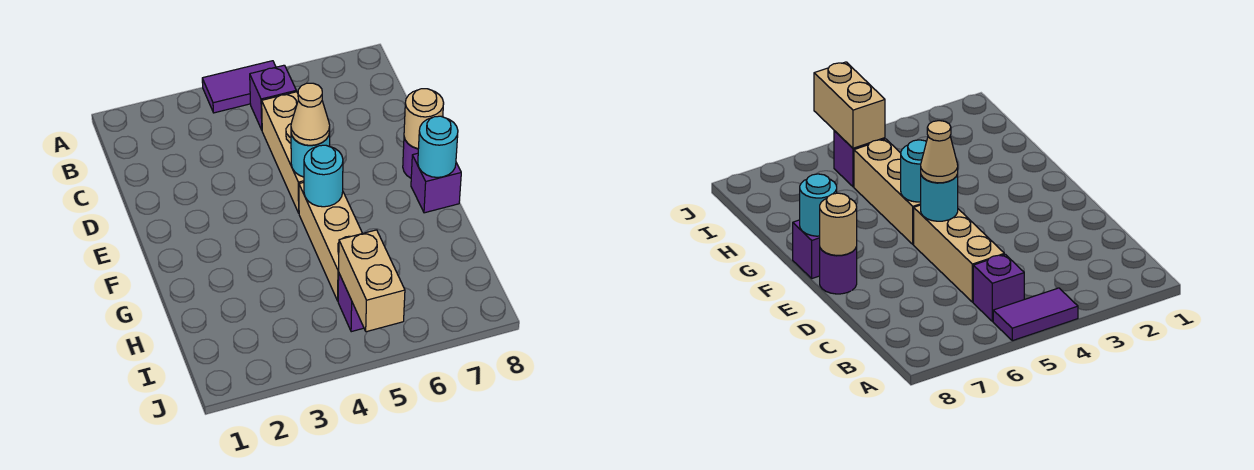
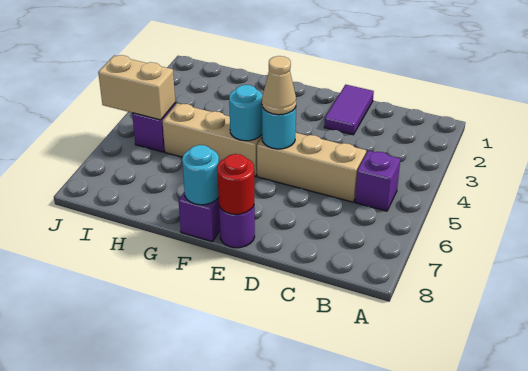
purple tile A4:A5 level 1 -> purple tile D1:D2 level 1
tan round brick E8 level 2 -> red round brick E8 level 2

